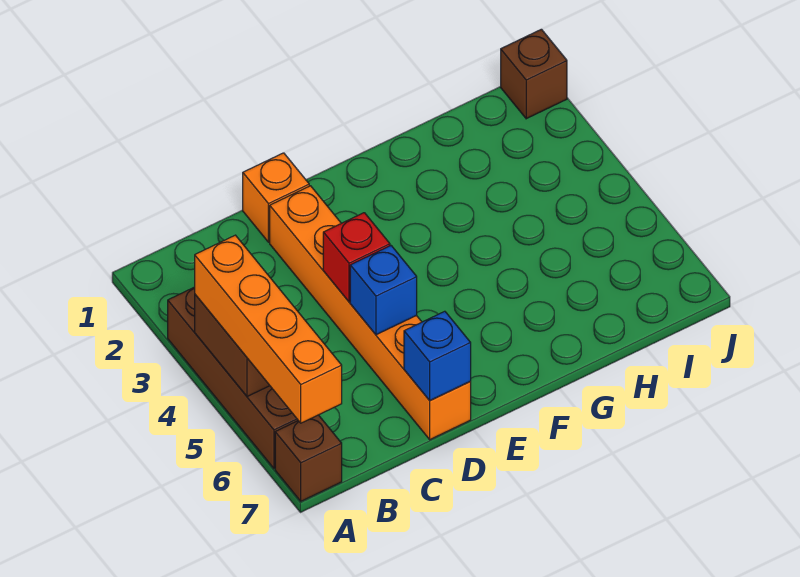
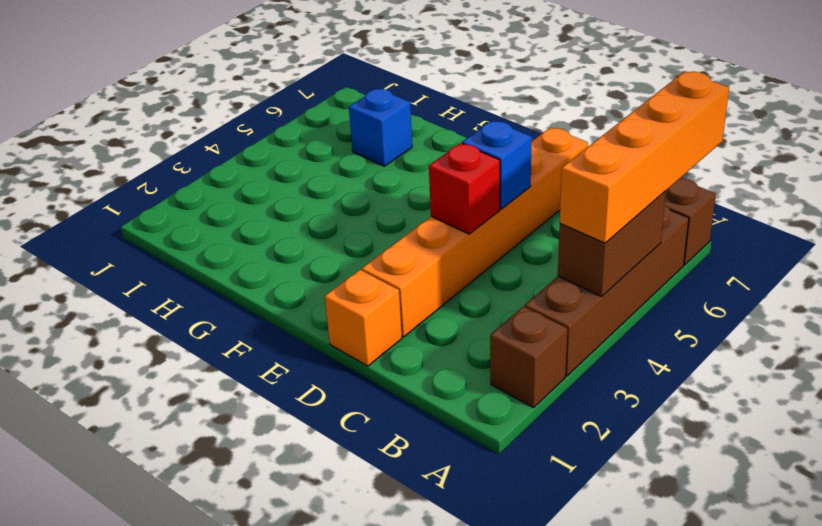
blue brick D7 level 2 -> blue brick H6 level 1
brown brick J1 level 1 -> brown brick A2 level 1

